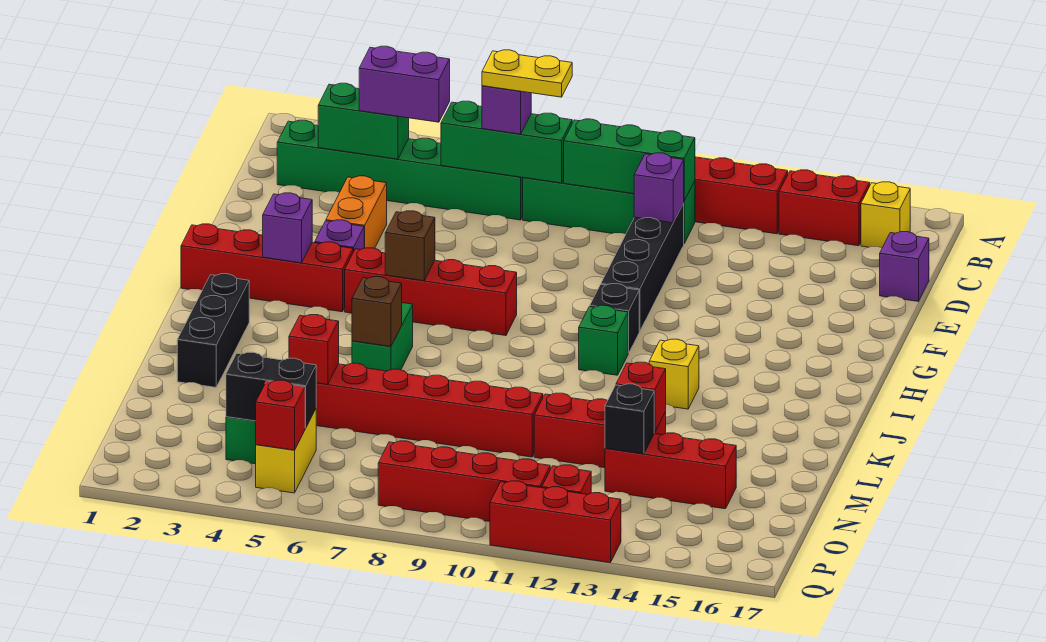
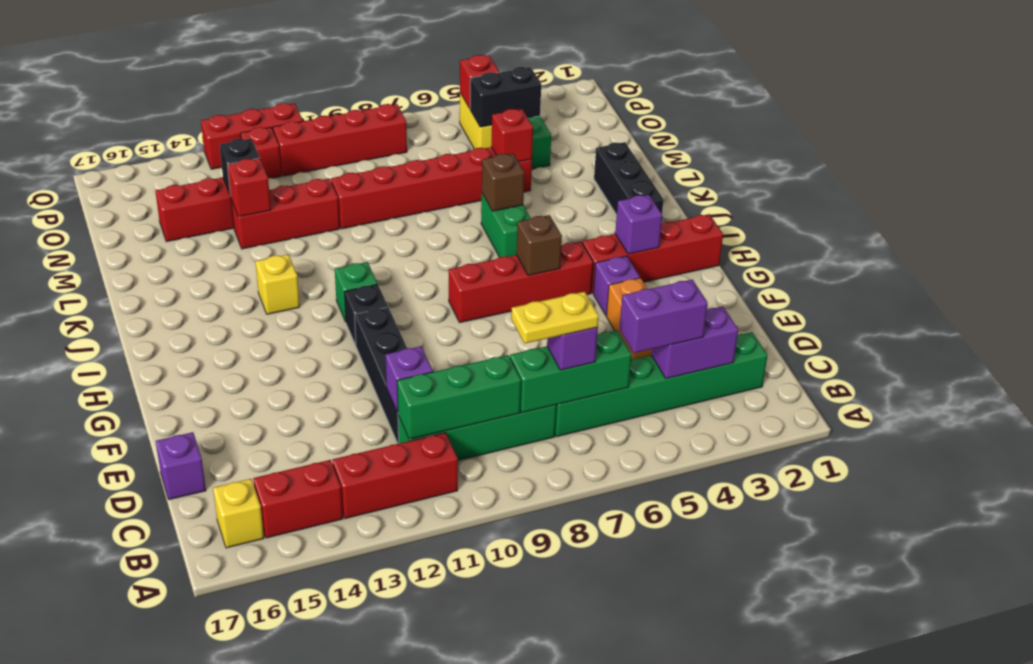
green brick C3:C4 level 2 -> purple brick C3:C4 level 2

